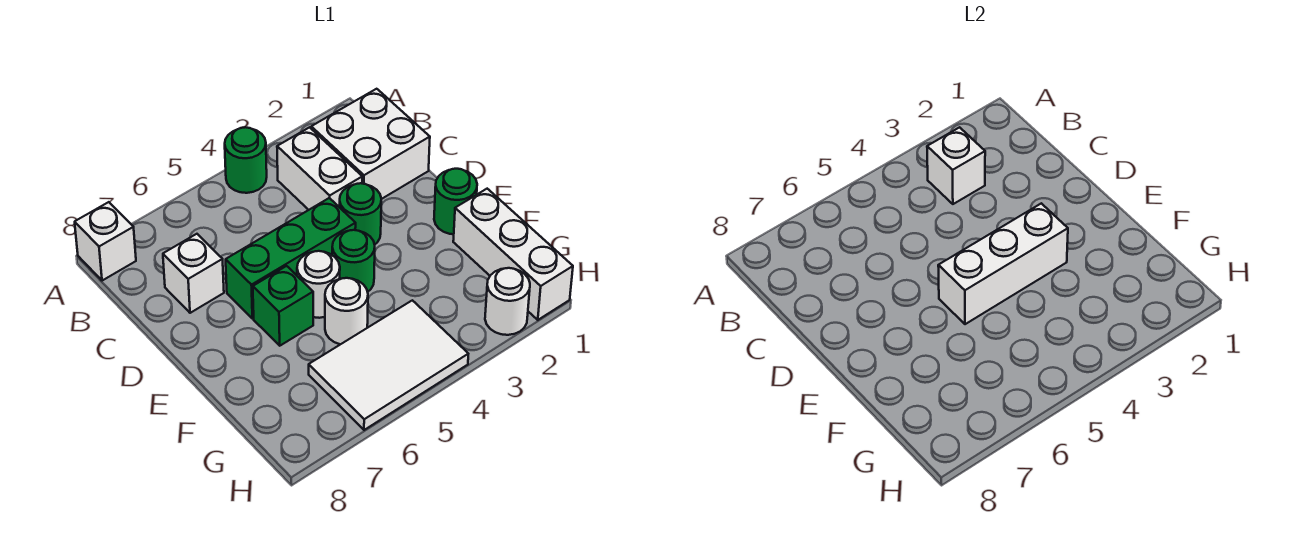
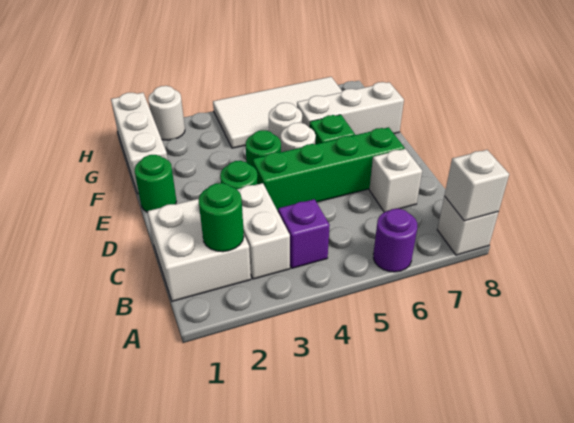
green round brick A4 level 1 -> green round brick B2 level 2
none -> purple round brick A6 level 1
white brick B3 level 2 -> white brick A8 level 2
none -> purple brick B4 level 1
green brick D4:D6 level 1 -> green brick D4:D7 level 1
white brick E3:E5 level 2 -> white brick F6:F8 level 1
white tile G4:H6 level 1 -> white tile G4:H7 level 1

